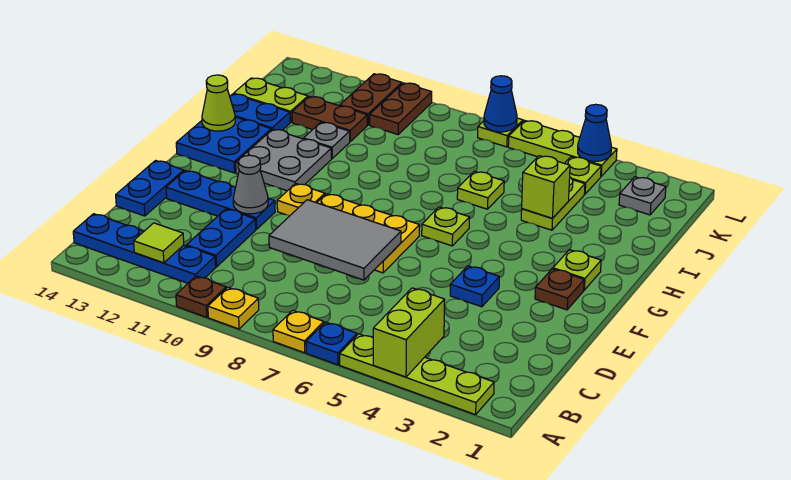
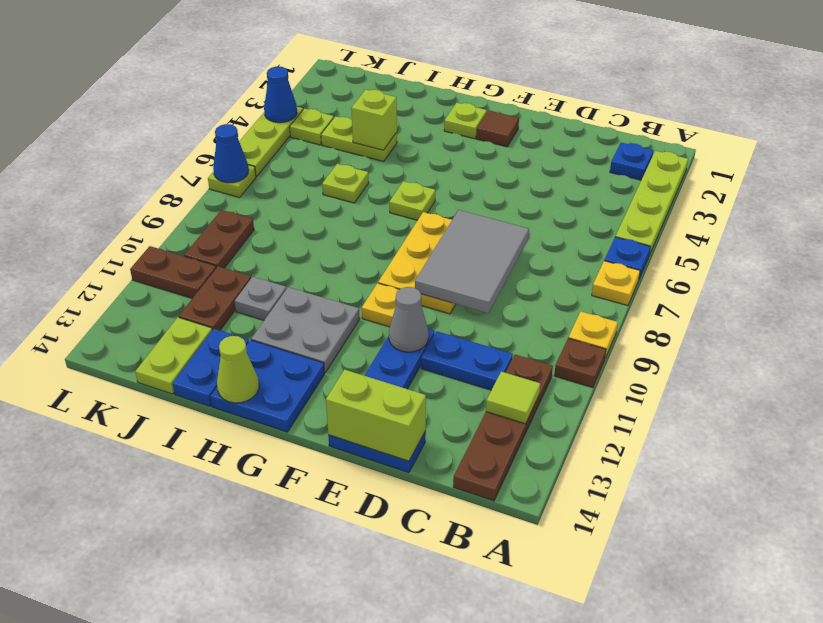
lime brick A4:B4 level 2 -> lime brick D14:E14 level 2
blue plate B11:B14 level 1 -> brown plate B11:B14 level 1
blue plate E4 level 1 -> blue plate B2 level 1
brown plate F2 level 1 -> brown tile F2 level 1
grey plate K2 level 1 -> none
brown plate K10:L10 level 1 -> brown plate K9:K10 level 1

